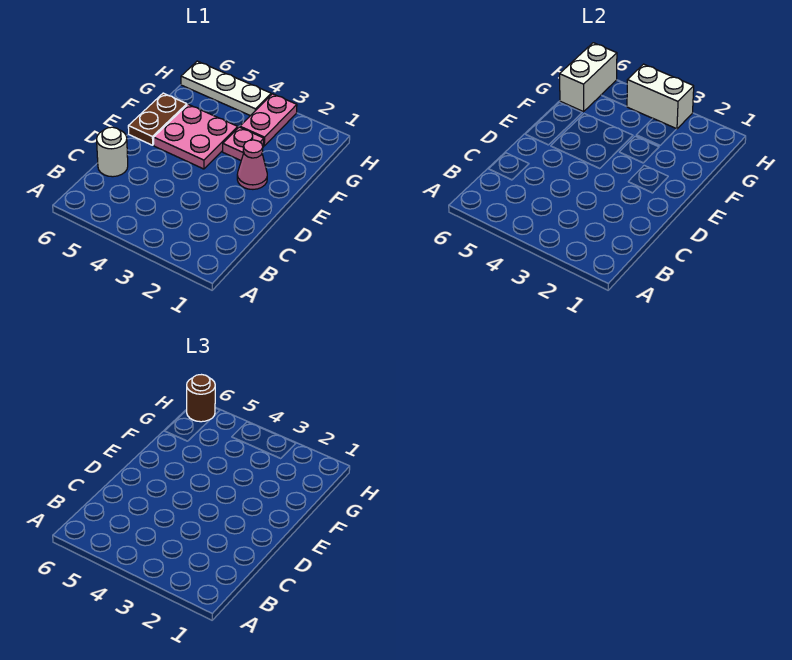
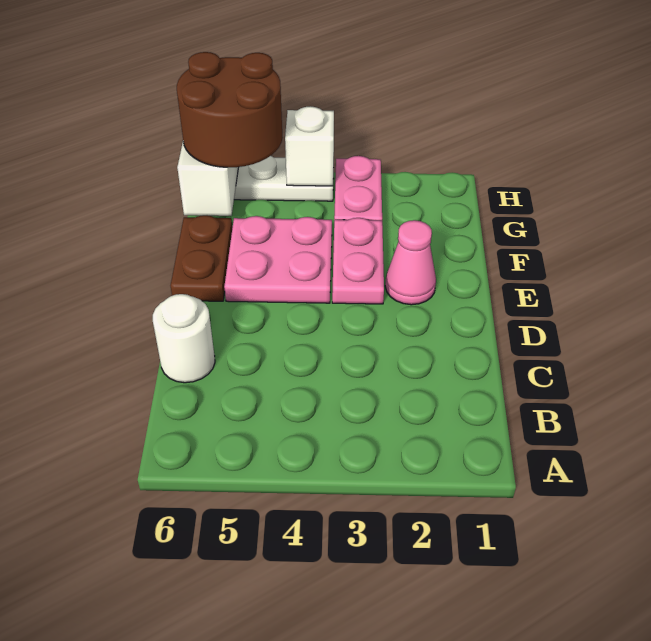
pink plate F3 level 1 -> pink plate E3:F3 level 1
white brick H3:H4 level 2 -> white brick H4 level 2
brown round brick H6 level 3 -> brown round brick G5:H6 level 3

